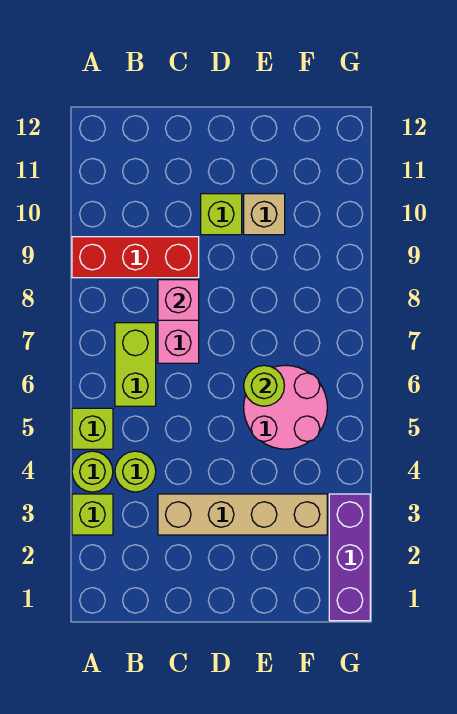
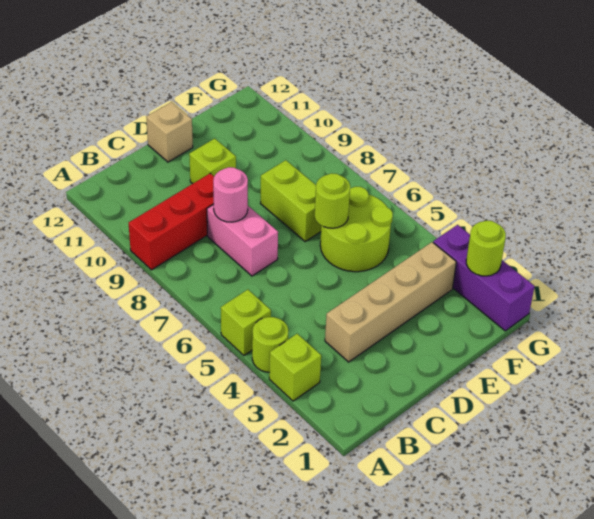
lime round brick B4 level 1 -> lime round brick G2 level 2
lime brick B6:B7 level 1 -> lime brick E7:E8 level 1
pink brick C8 level 2 -> pink round brick C8 level 2
pink round brick E5:F6 level 1 -> lime round brick E5:F6 level 1
tan brick E10 level 1 -> tan brick D12 level 1

